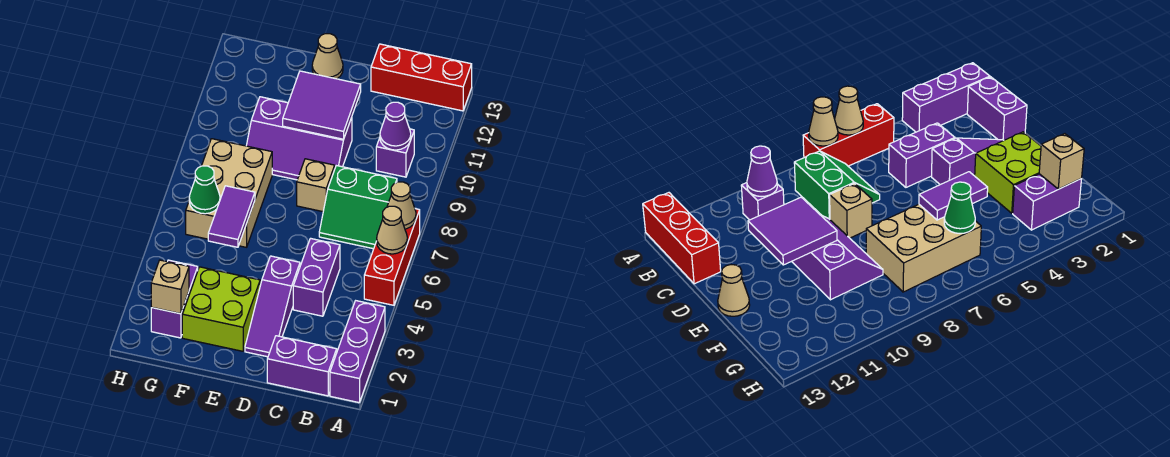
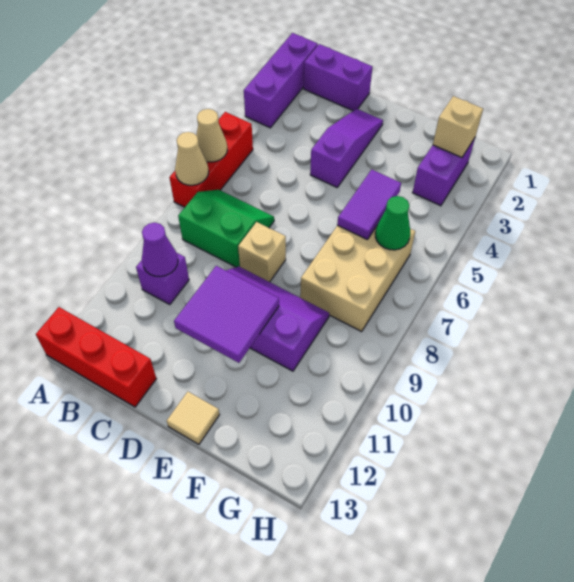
purple brick C4:C5 level 1 -> none
lime brick E2:F3 level 1 -> none
tan cone E13 level 1 -> tan tile E13 level 1

